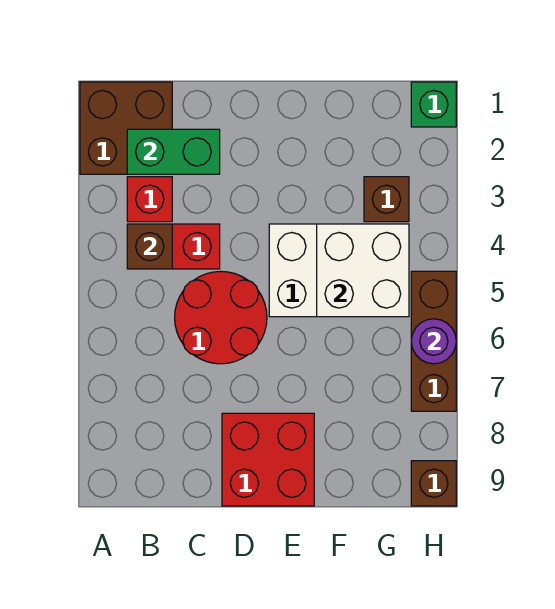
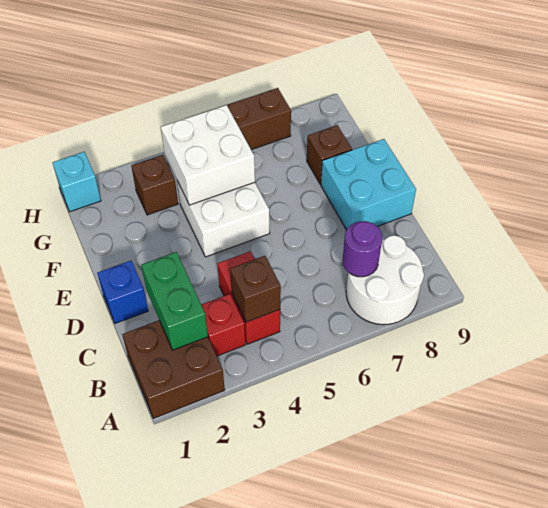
none -> white round brick A7:B8 level 1
red round brick C5:D6 level 1 -> none
none -> blue brick D1 level 1
red brick D8:E9 level 1 -> cyan brick D8:E9 level 1
green brick H1 level 1 -> cyan brick H1 level 1
purple round brick H6 level 2 -> purple round brick B7 level 2
brown brick H9 level 1 -> brown brick F8 level 1

